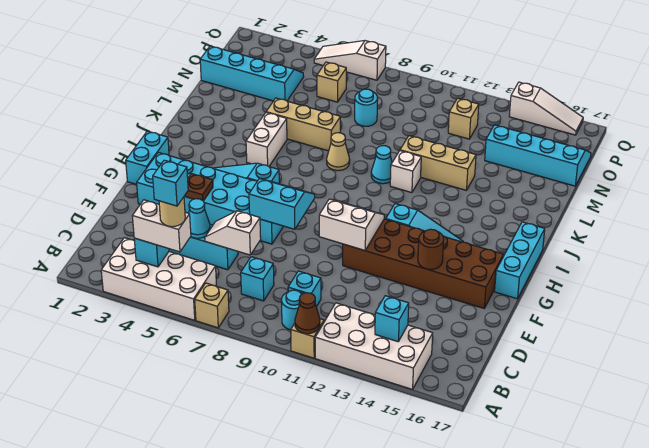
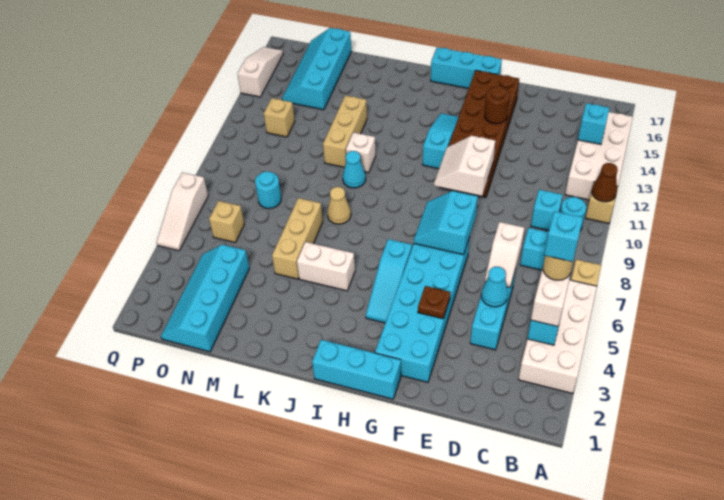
cyan brick G1:H1 level 1 -> cyan brick G1:I1 level 1

